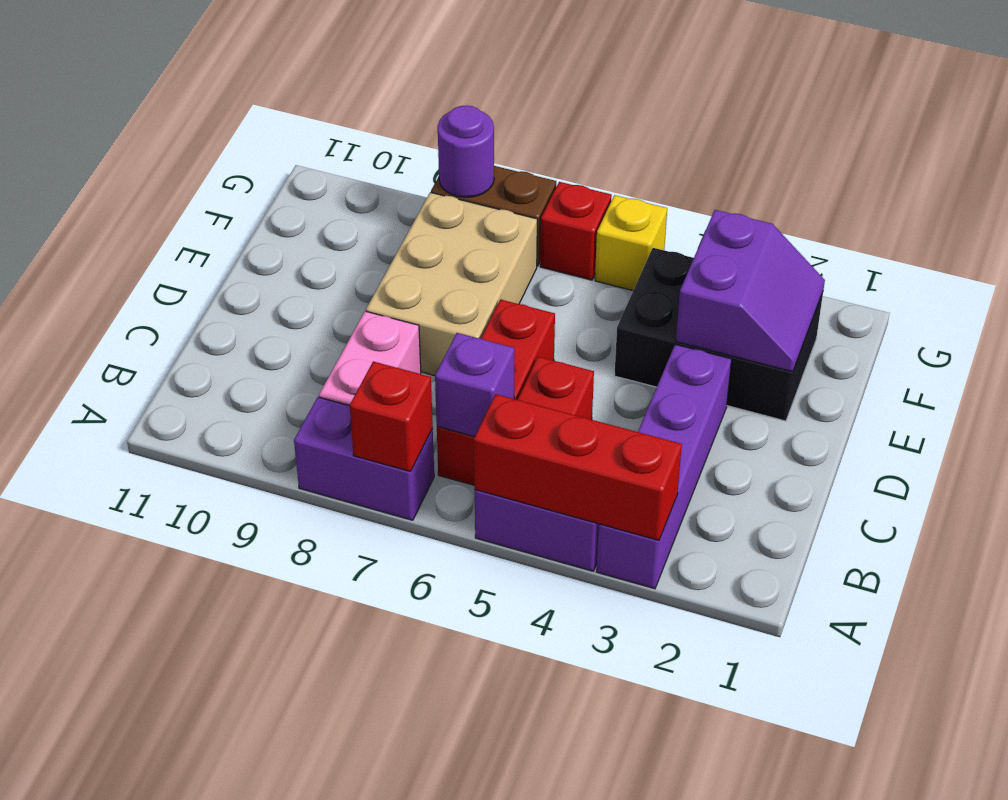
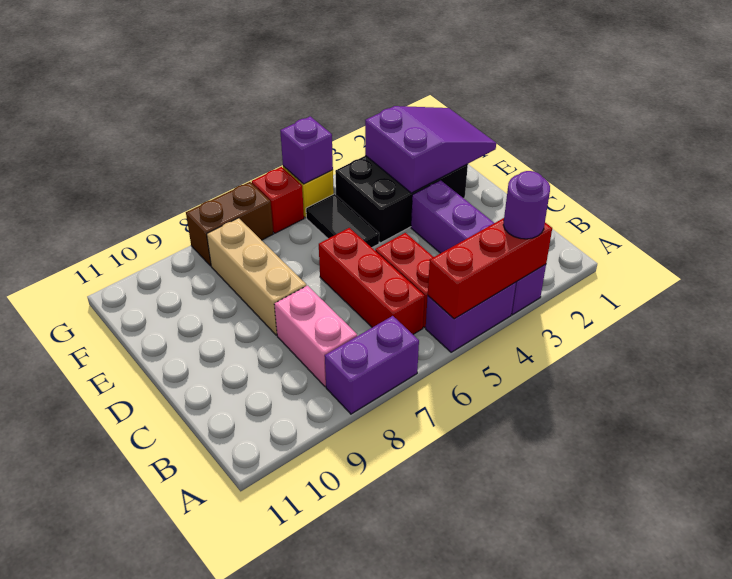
red brick A7 level 2 -> none
purple brick B6 level 2 -> purple brick G5 level 2
tan brick D7:F8 level 1 -> tan brick D8:F8 level 1
purple slope E2:F3 level 2 top 3 -> purple slope E1:F3 level 2 top 3
none -> black tile E5:F5 level 1
purple round brick G8 level 2 -> purple round brick A3 level 3

